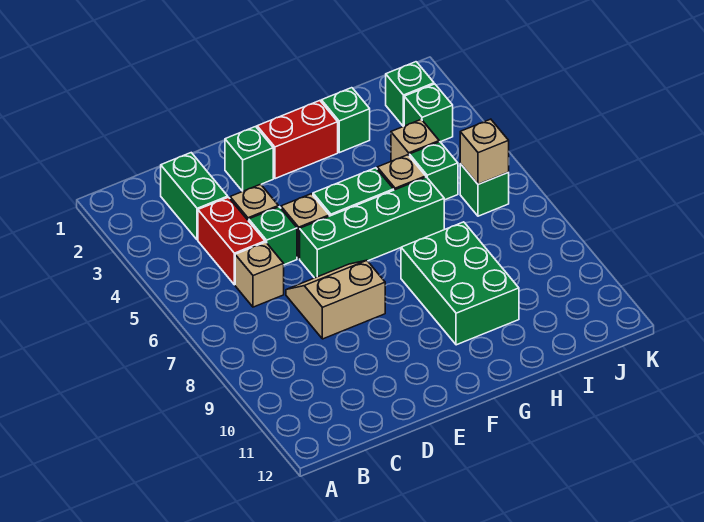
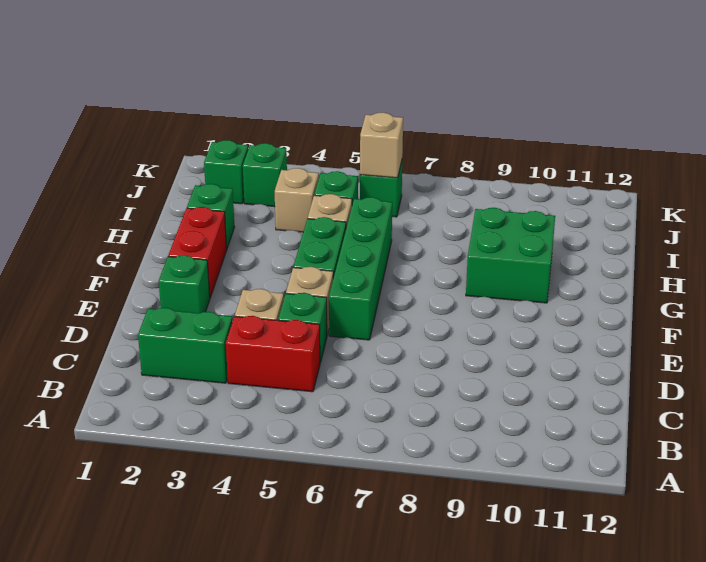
tan brick C6 level 1 -> none
tan slope D7:E8 level 1 top 8 -> none
green brick G8:H10 level 1 -> green brick G9:H10 level 1

